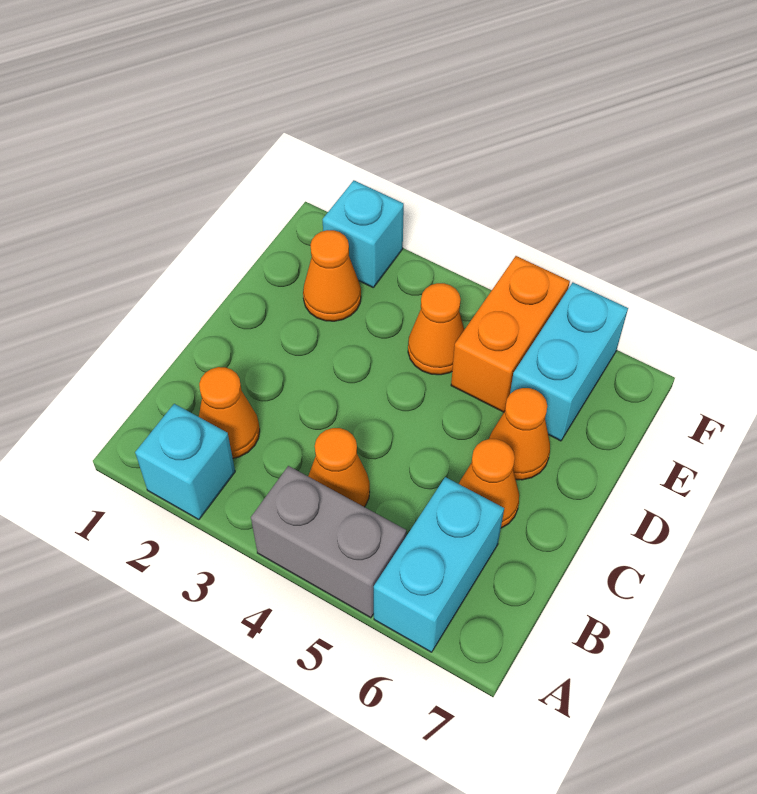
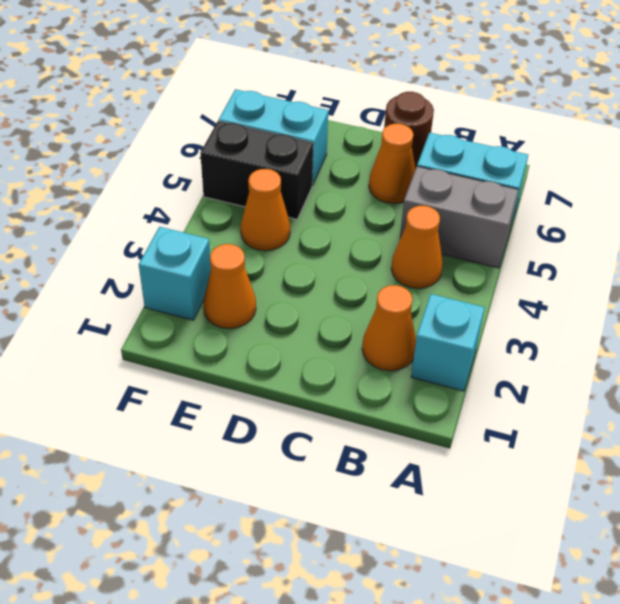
grey brick A4:A5 level 1 -> grey brick A5:B5 level 1
none -> brown round brick C7 level 1
orange cone D6 level 1 -> none
orange brick E5:F5 level 1 -> black brick E5:F5 level 1

